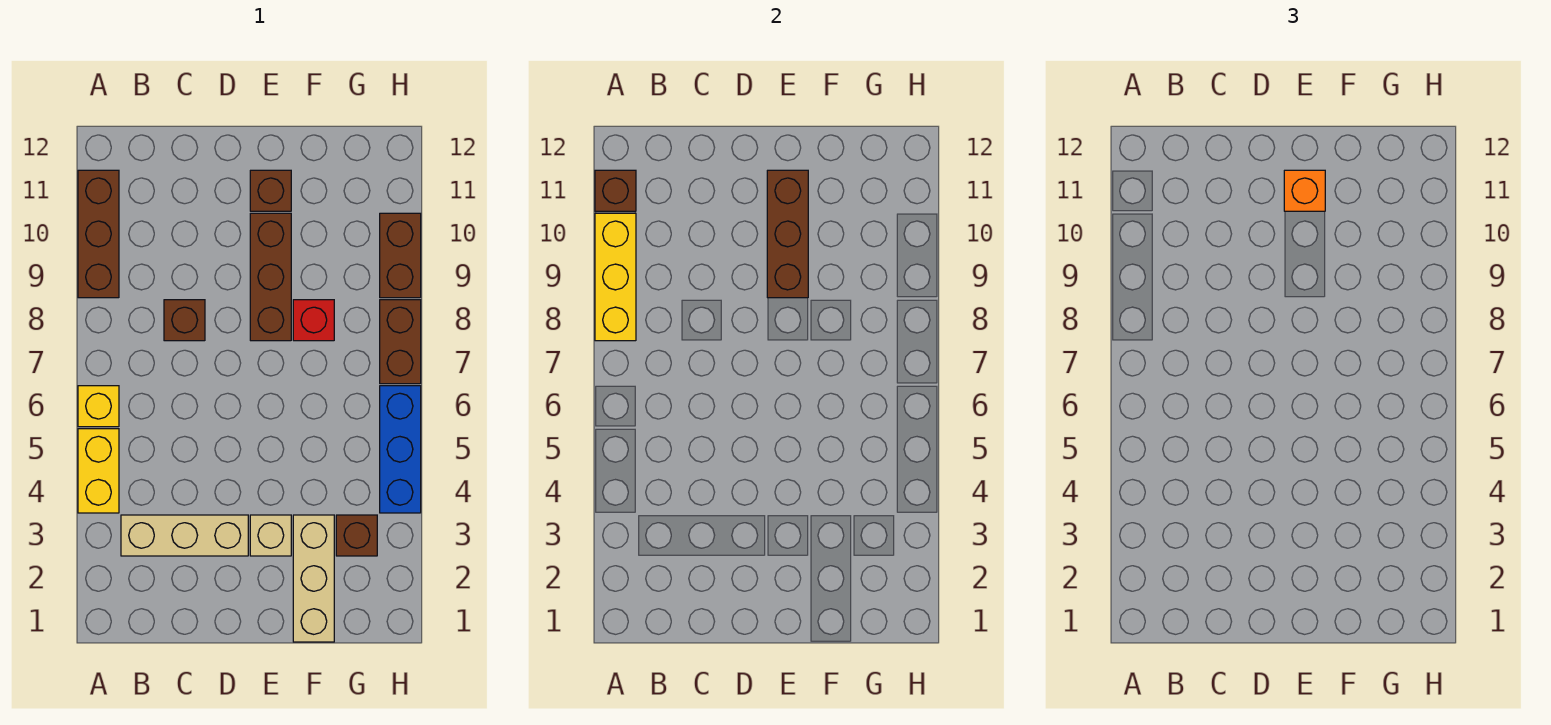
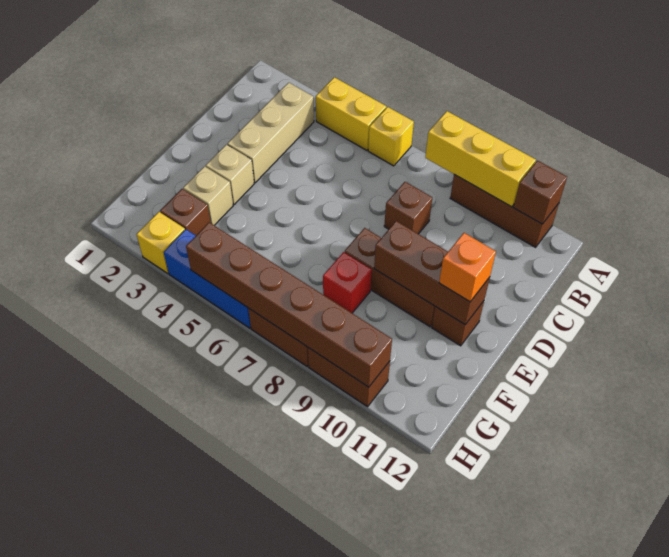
tan brick F1:F3 level 1 -> tan brick F3 level 1
none -> yellow brick H3 level 1
none -> brown brick H5:H10 level 2

